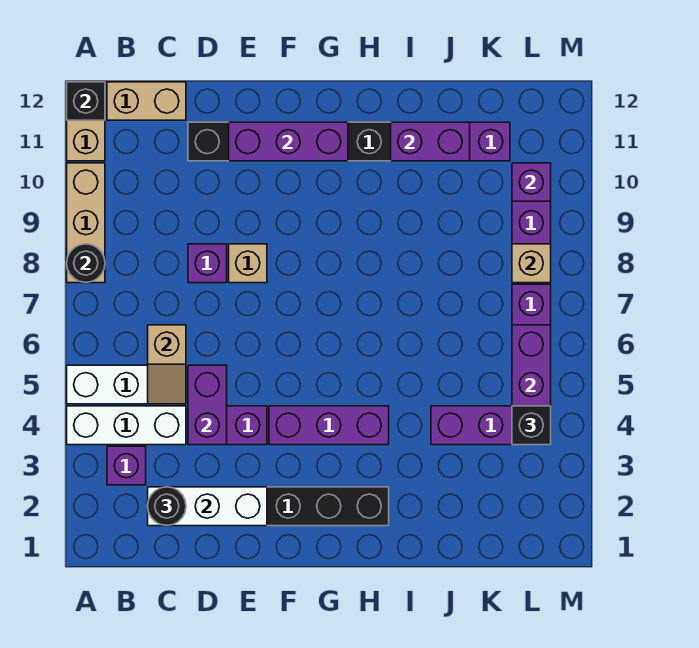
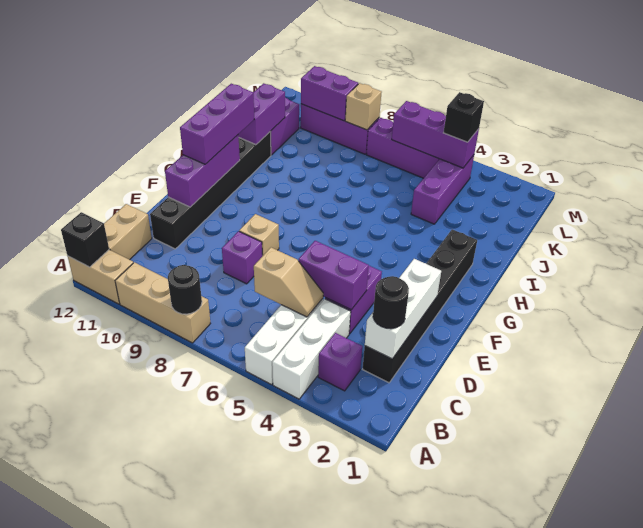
purple brick F4:H4 level 1 -> purple brick F11:H11 level 3
purple brick L10 level 2 -> purple brick L9:L10 level 2

